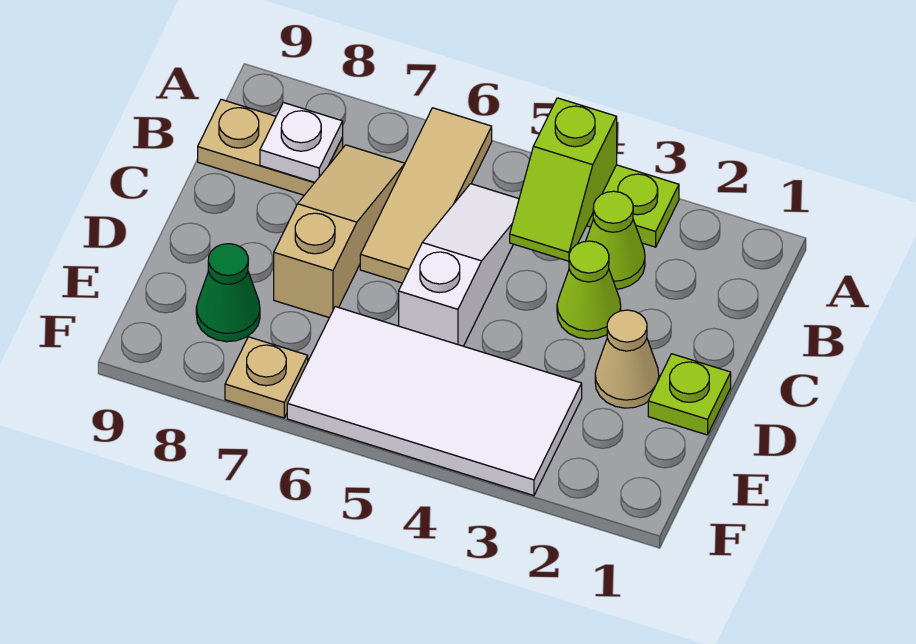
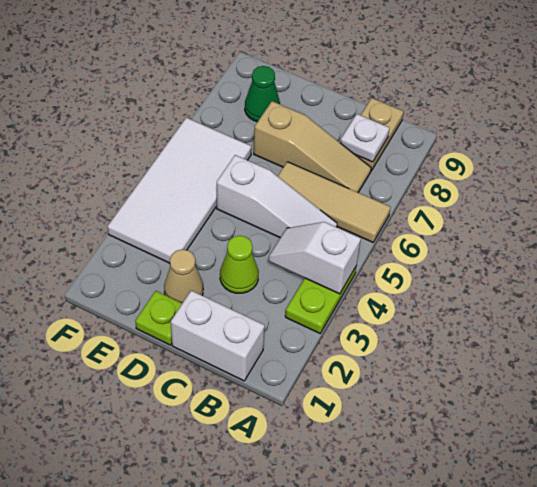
lime slope A4:B4 level 2 top A -> white slope A4:B4 level 2 top A
none -> white brick B1:C1 level 1
lime cone B3 level 1 -> none
tan plate F7 level 1 -> none

